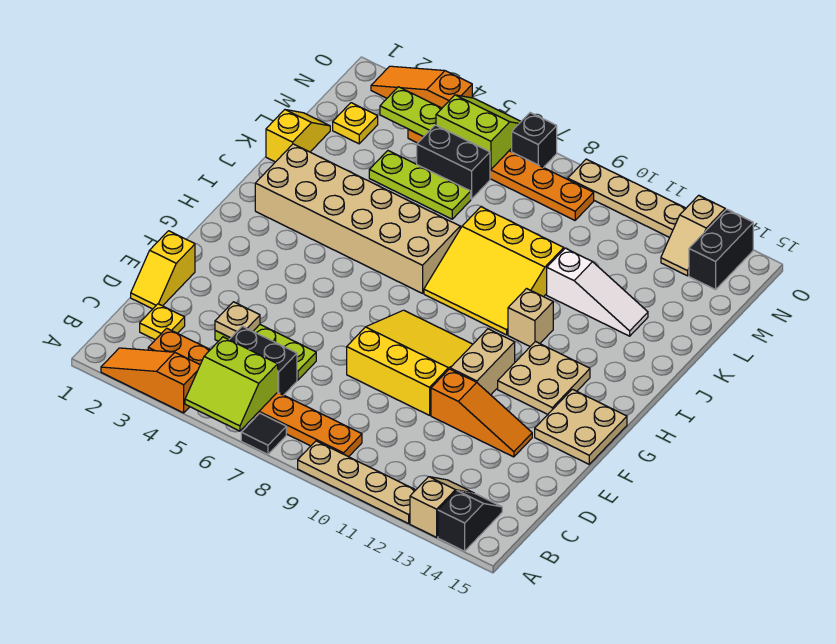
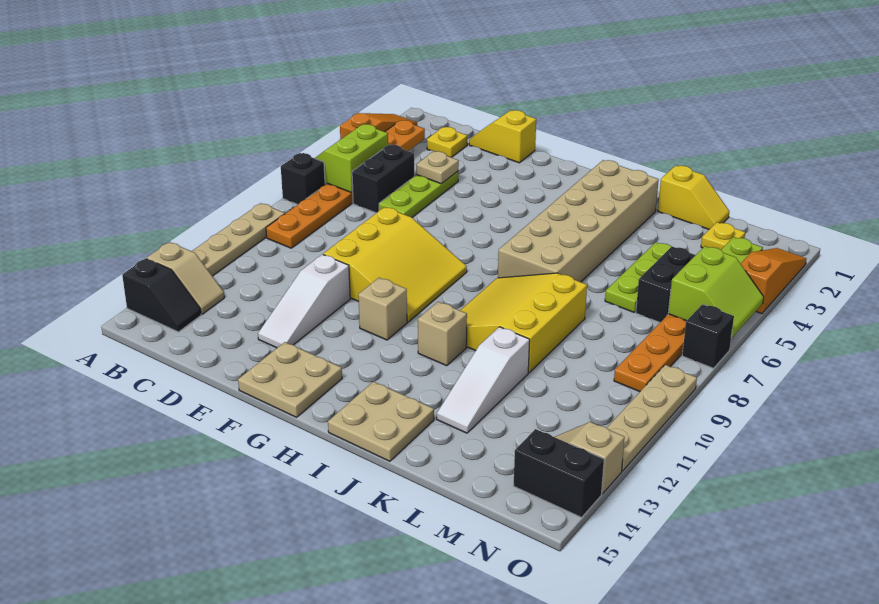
black tile A7 level 1 -> black brick A7 level 1
orange slope E11:E13 level 1 top 11 -> white slope E11:E13 level 1 top 11
tan brick F11:G11 level 1 -> tan brick G11 level 1
tan plate G12:H13 level 1 -> tan plate I14:J15 level 1

